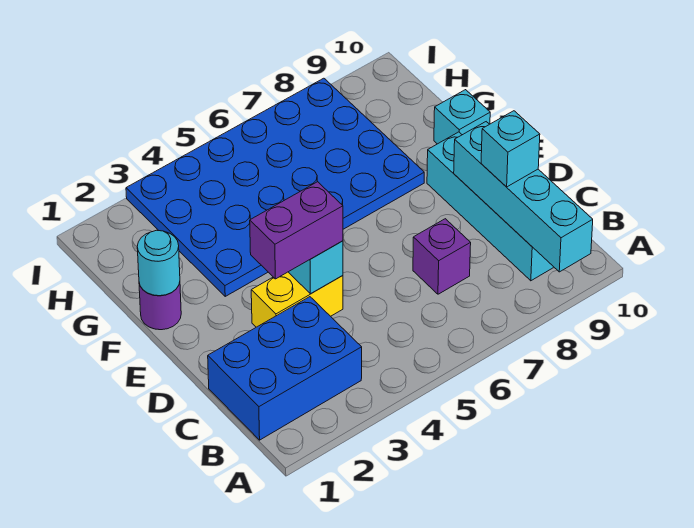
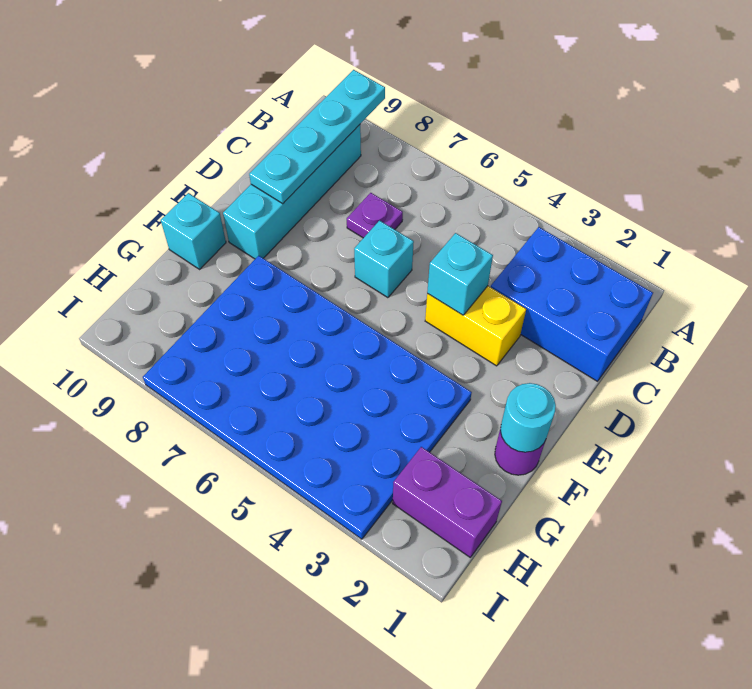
cyan brick A9:D9 level 2 -> cyan plate A9:D9 level 2
purple brick C7 level 1 -> purple plate C7 level 1
cyan brick C9 level 3 -> cyan brick D6 level 1
purple brick D3:D4 level 3 -> purple brick H1:H2 level 1

